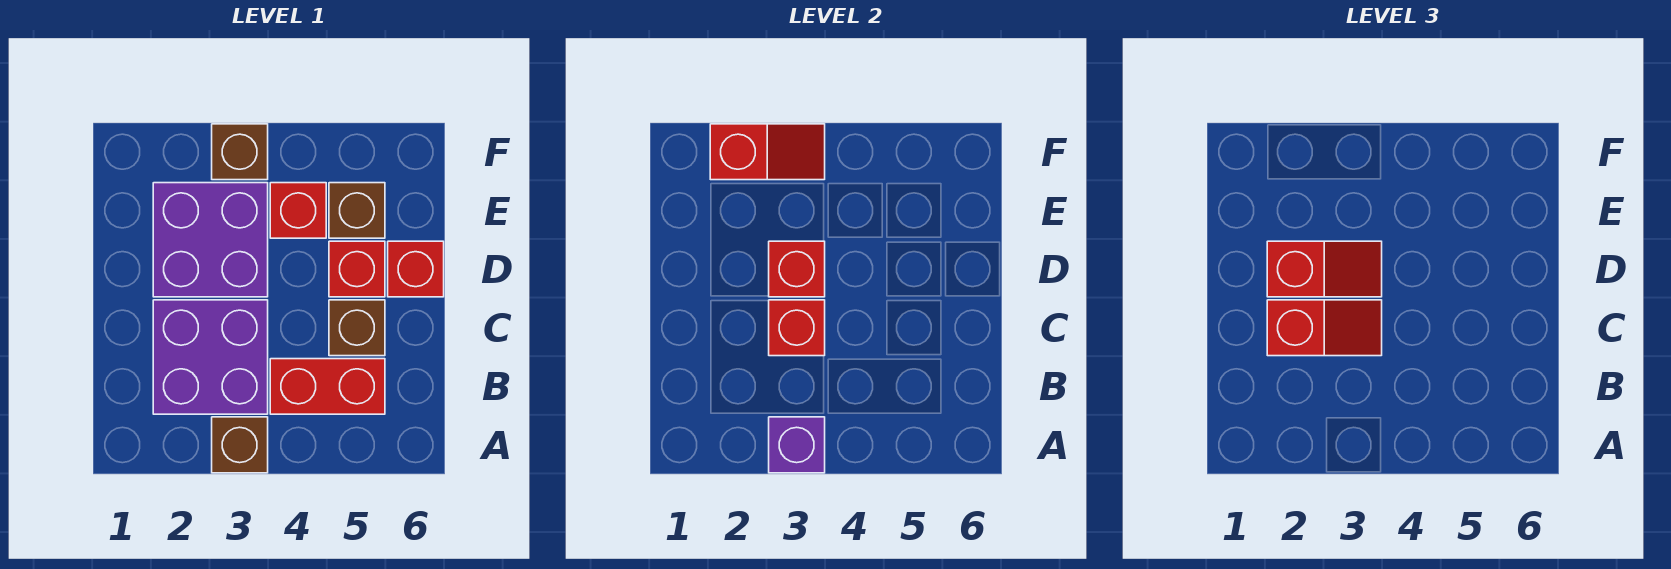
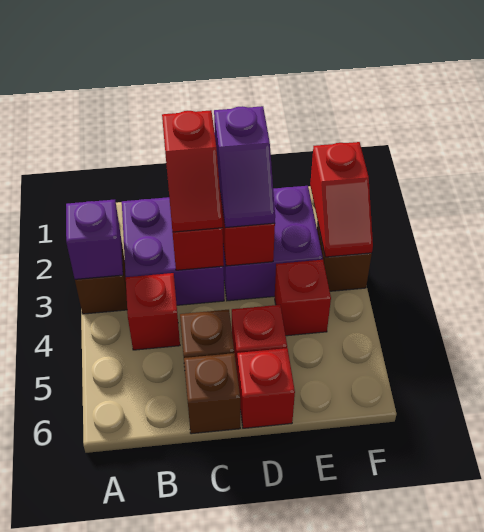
red brick B4:B5 level 1 -> red brick B4 level 1
red slope D2:D3 level 3 top 2 -> purple slope D2:D3 level 3 top 2
brown brick E5 level 1 -> brown brick C6 level 1

